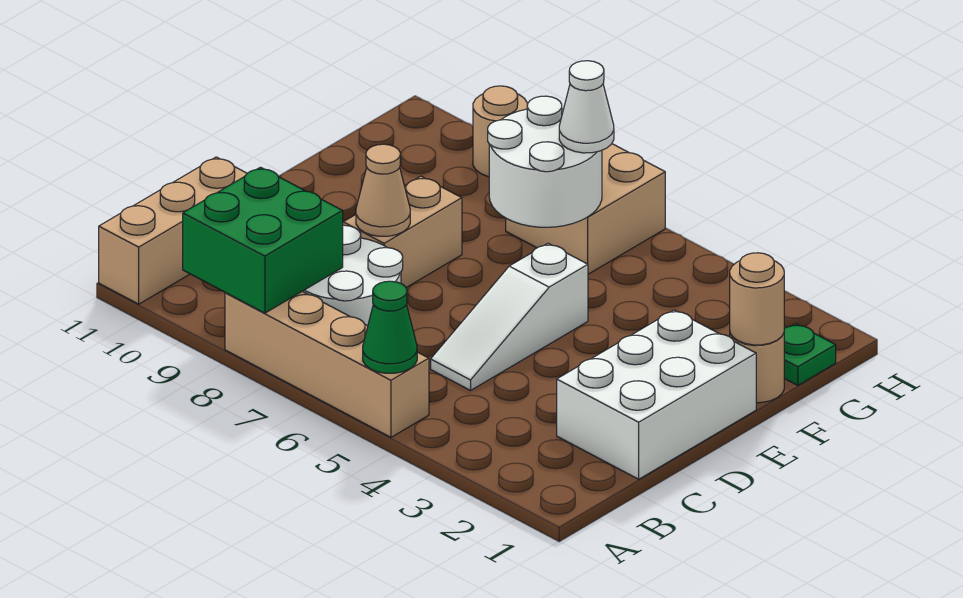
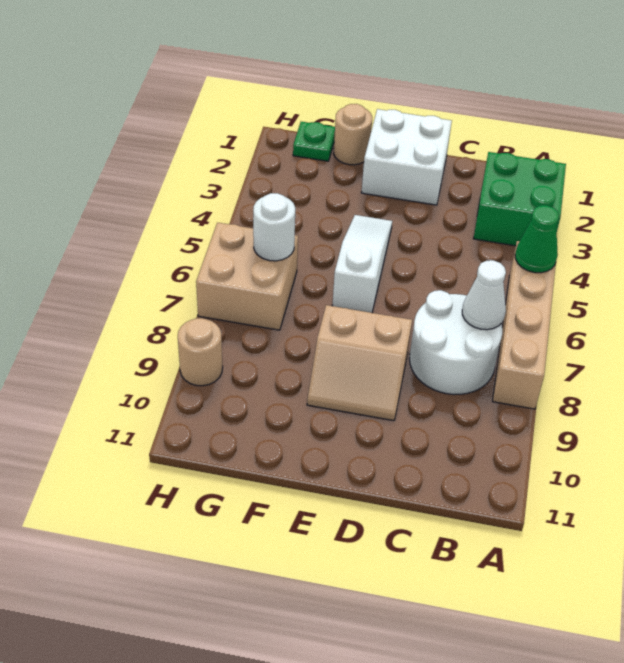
green brick A8:B9 level 2 -> green brick A2:B3 level 1
tan brick A11:C11 level 1 -> none
white brick C1:E2 level 1 -> white brick D1:E2 level 1
white slope C5:E5 level 1 top E -> white slope E4:E6 level 1 top 6
tan cone D8 level 2 -> none
tan round brick F1 level 2 -> none
white round brick F6:G7 level 2 -> white round brick G6 level 2
white cone G6 level 3 -> white cone B7 level 2

